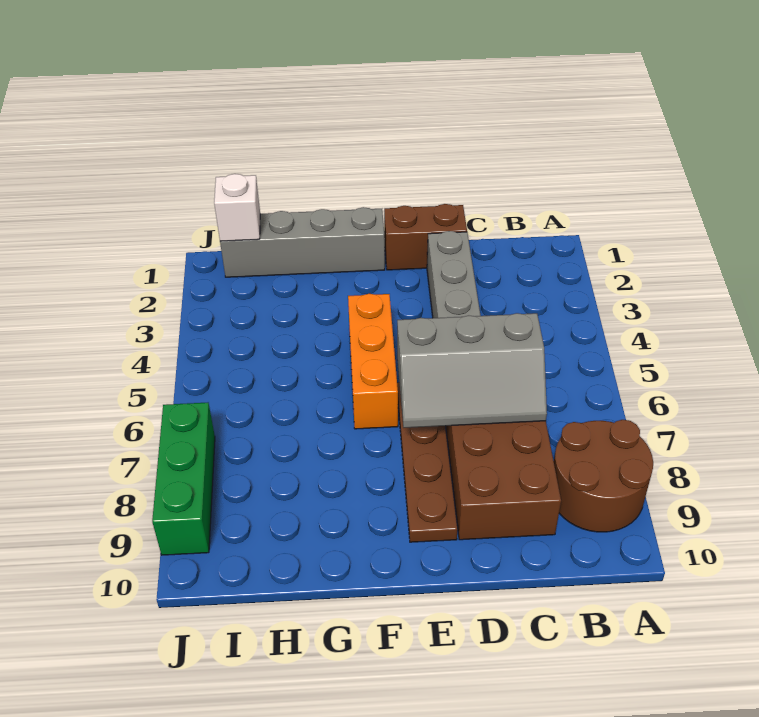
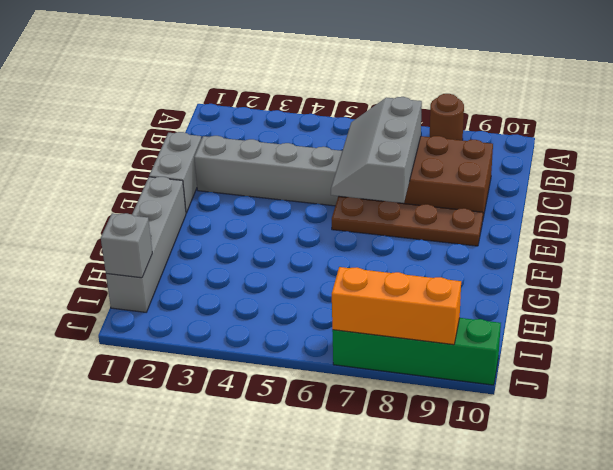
brown round brick A8:B9 level 1 -> brown round brick A8 level 1
grey slope C6:E7 level 2 top 6 -> grey slope C6:E7 level 2 top 7
brown brick D1:E1 level 1 -> grey brick D1:E1 level 1
orange brick F4:F6 level 1 -> orange brick J7:J9 level 2
white brick I1 level 2 -> grey brick I1 level 2
green brick J7:J9 level 1 -> green brick J7:J10 level 1

